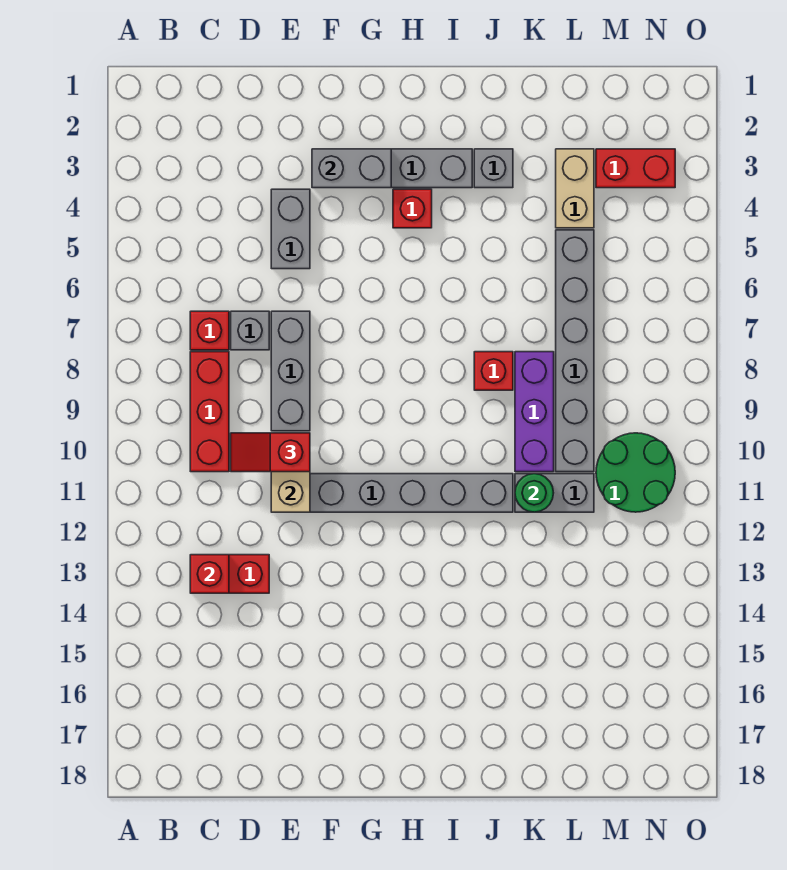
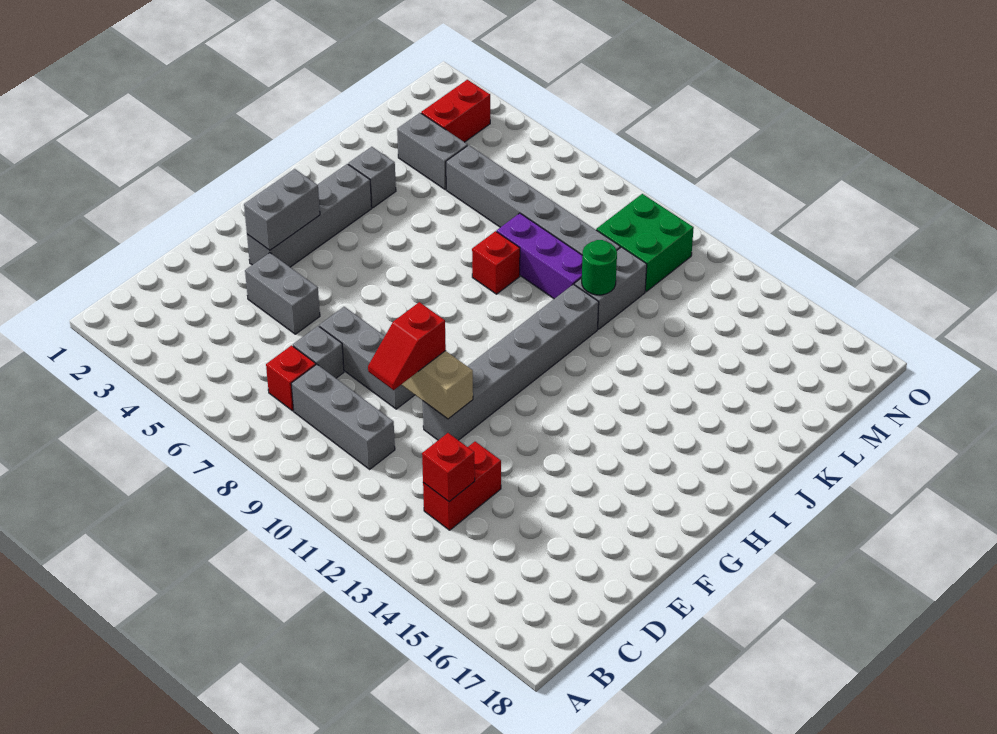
red brick C8:C10 level 1 -> grey brick C8:C10 level 1
red brick H4 level 1 -> none
tan brick L3:L4 level 1 -> grey brick L3:L4 level 1
green round brick M10:N11 level 1 -> green brick M10:N11 level 1

